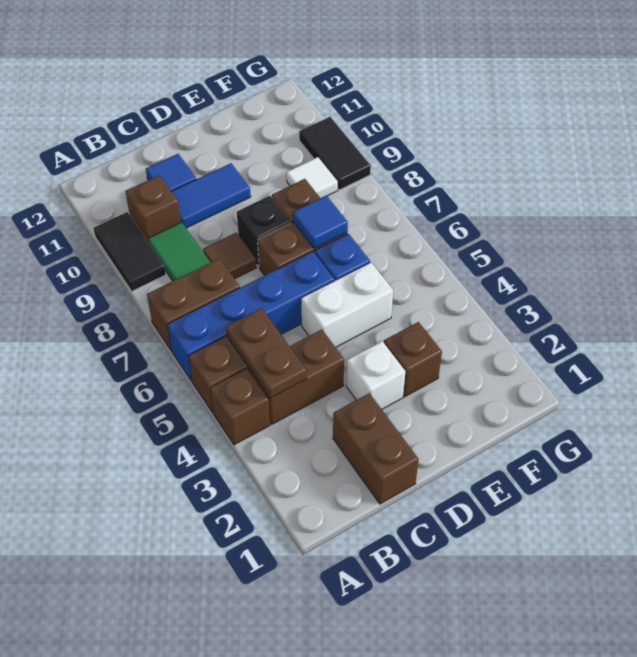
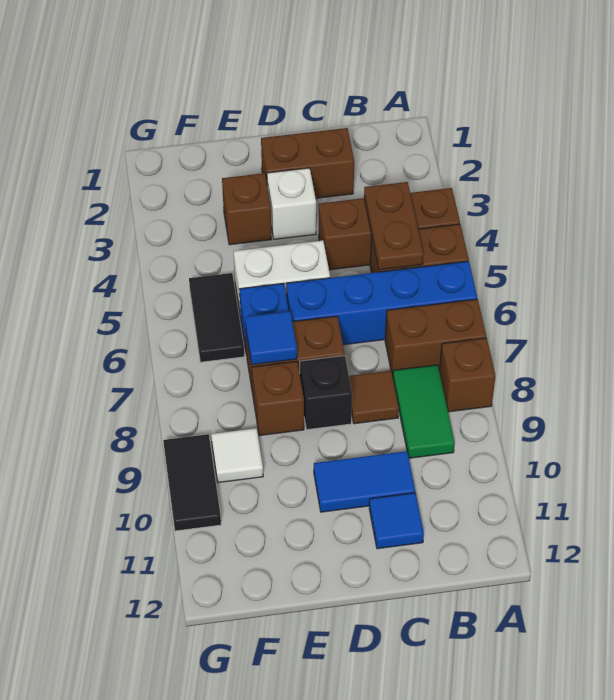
black tile A9:A10 level 1 -> black tile F5:F6 level 1
brown brick B10 level 1 -> brown brick A8 level 1
brown brick C1:C2 level 1 -> brown brick C2:D2 level 1

